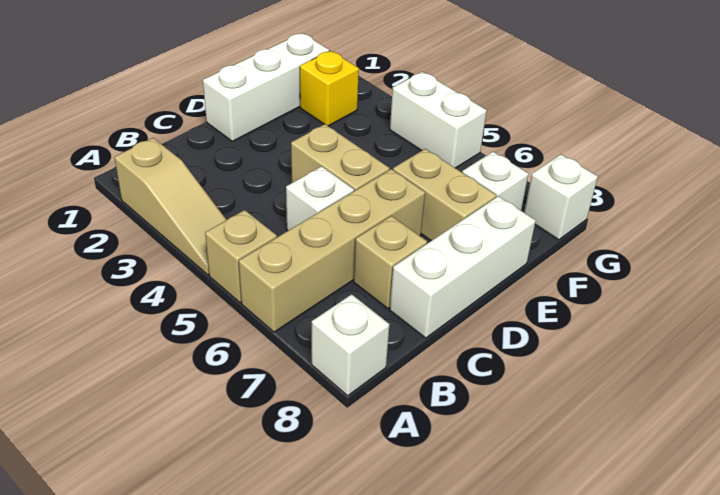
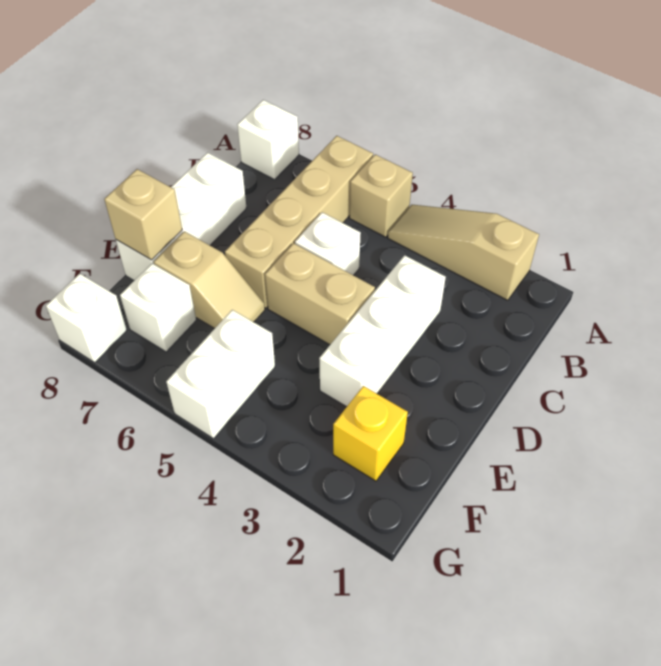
tan brick C7 level 1 -> tan brick E8 level 2
white brick D1:F1 level 1 -> white brick C3:E3 level 1
tan brick E6:E7 level 1 -> tan slope E6:E7 level 1 top 7
white brick G4:G5 level 1 -> white brick F5:G5 level 1

